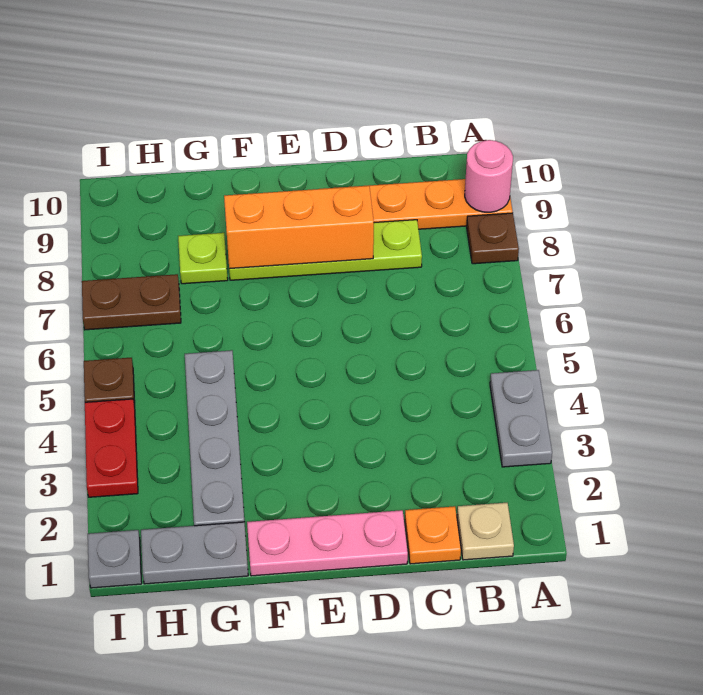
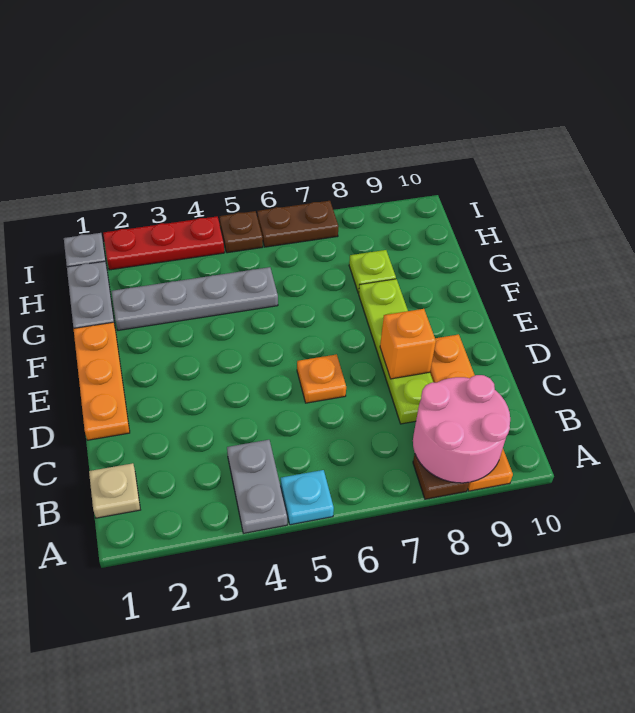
grey plate A3:A4 level 1 -> grey plate A4:B4 level 1
none -> cyan plate A5 level 1
pink round brick A9 level 2 -> pink round brick A8:B9 level 2
orange plate C1 level 1 -> orange plate D6 level 1
pink plate D1:F1 level 1 -> orange plate D1:F1 level 1
orange brick D8:F8 level 2 -> orange brick D8 level 2
brown plate H7:I7 level 1 -> brown plate I6:I7 level 1
red plate I3:I4 level 1 -> red plate I2:I4 level 1

